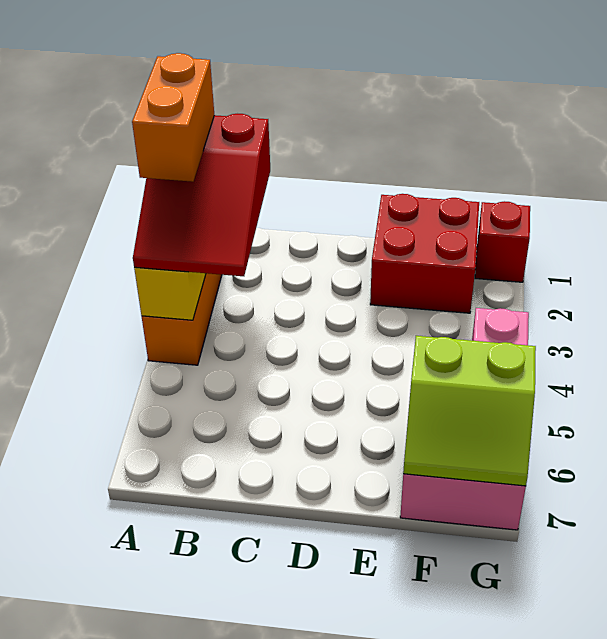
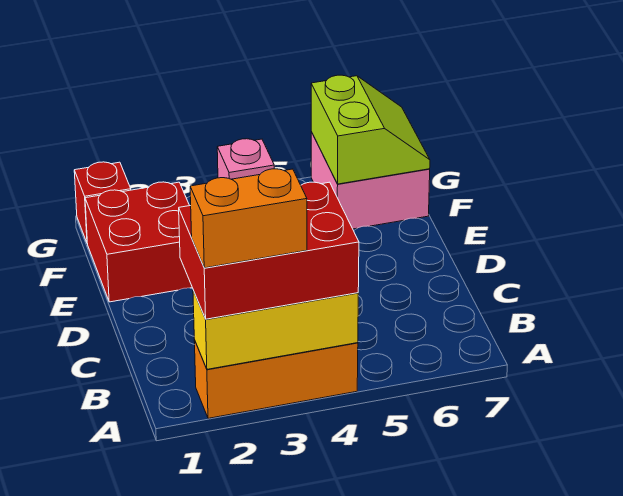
red slope A2:B4 level 3 top 2 -> red brick A2:B4 level 3

